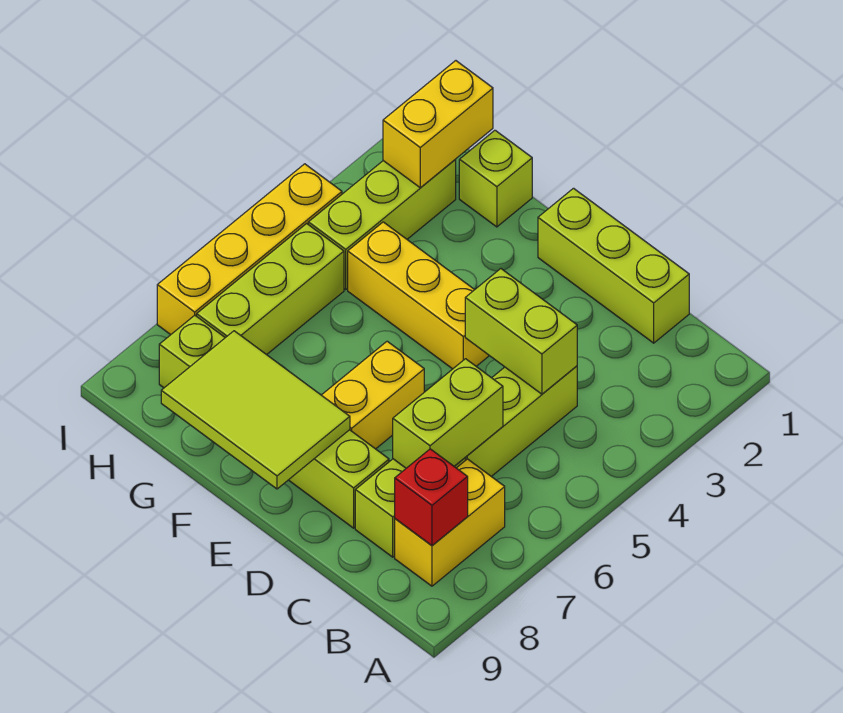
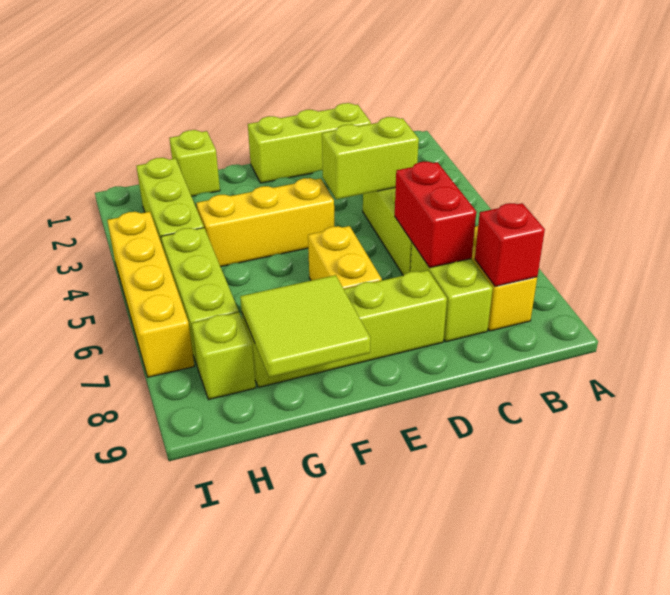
lime brick C6:C7 level 2 -> red brick C6:C7 level 2
lime tile E8:G9 level 2 -> lime tile F8:G9 level 2
yellow brick H1:H2 level 2 -> none

